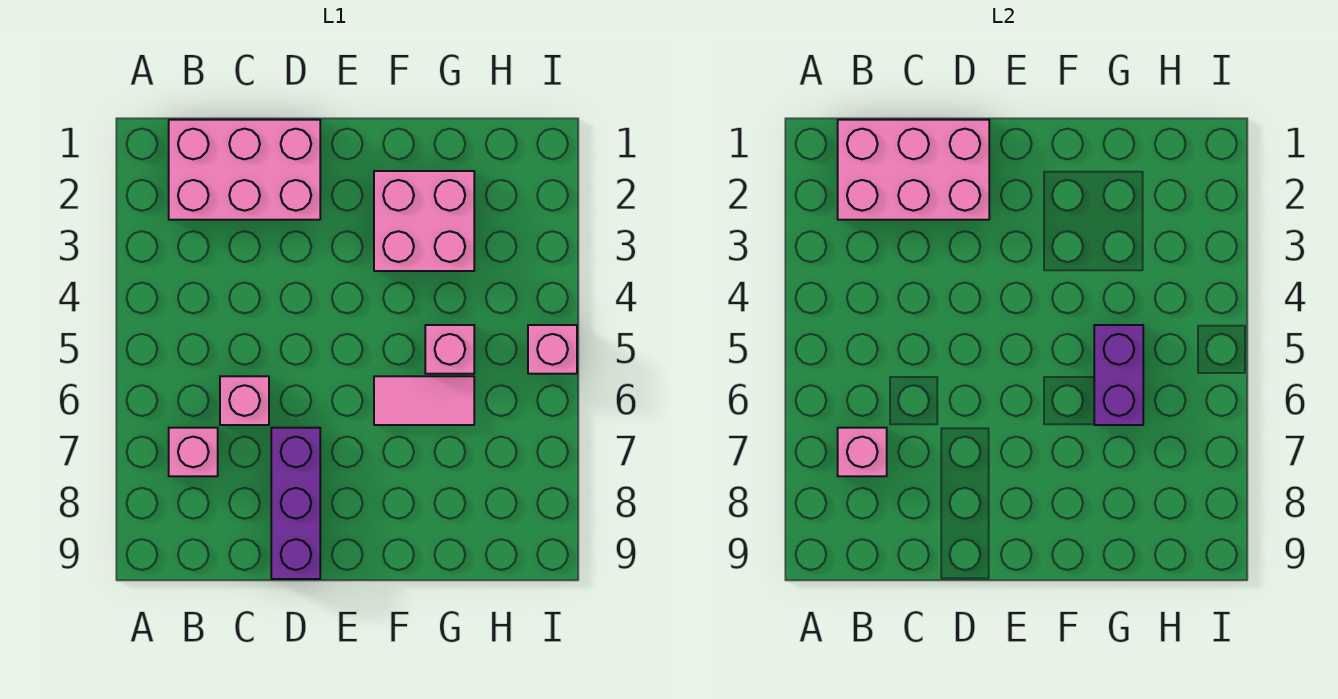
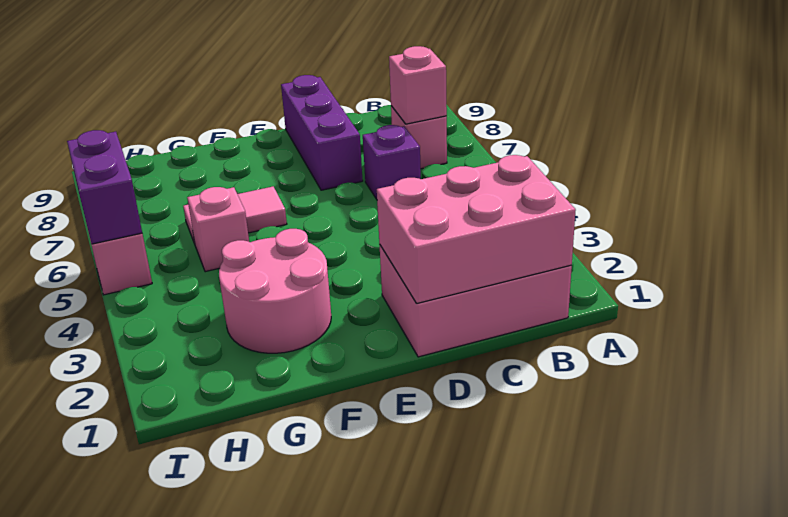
pink brick C6 level 1 -> purple brick C6 level 1
pink brick F2:G3 level 1 -> pink round brick F2:G3 level 1
purple brick G5:G6 level 2 -> purple brick I5:I6 level 2

